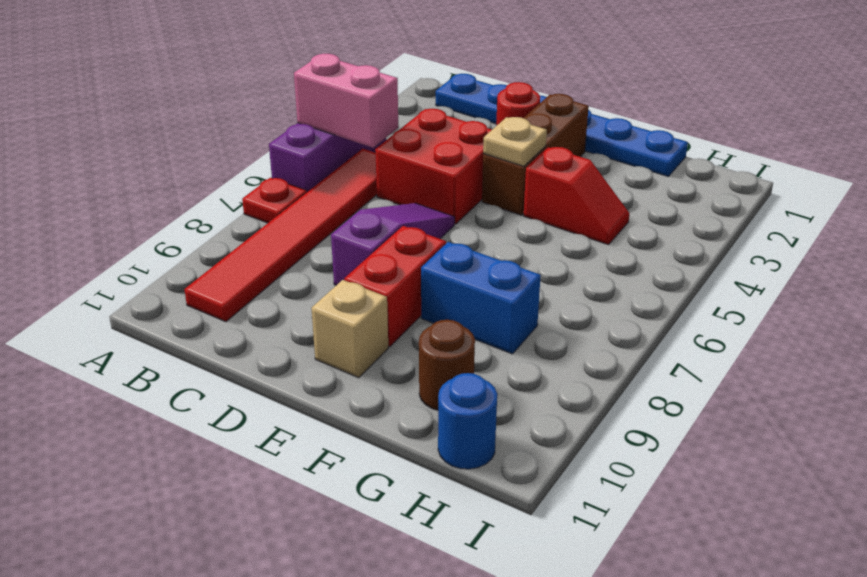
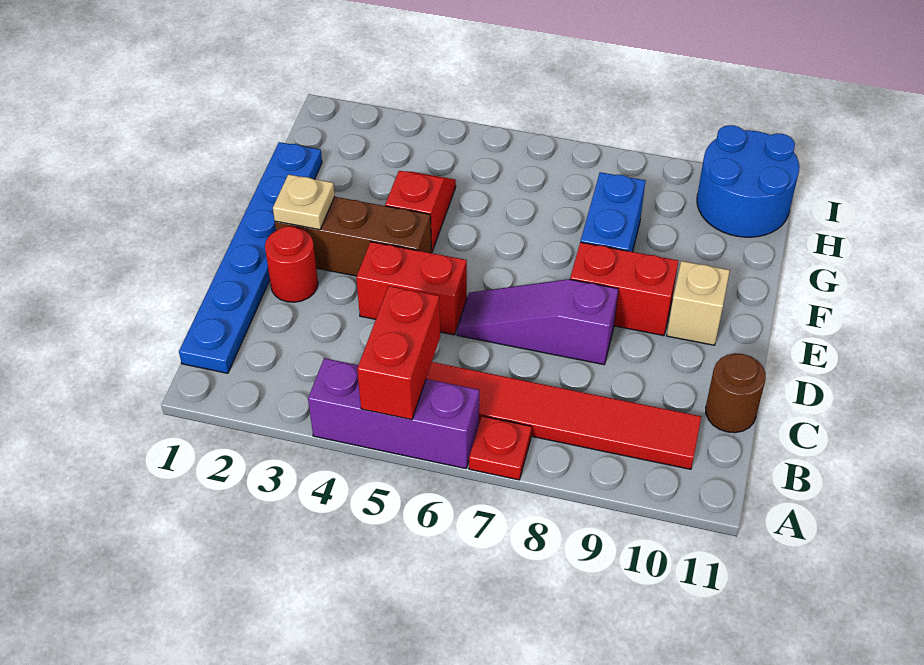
pink brick A5:B5 level 2 -> red brick A5:B5 level 2
red brick C4:D5 level 1 -> red brick D4:D5 level 1
tan plate E4 level 2 -> tan plate E2 level 2
brown round brick G10 level 1 -> brown round brick C11 level 1
blue round brick H11 level 1 -> blue round brick H10:I11 level 1

